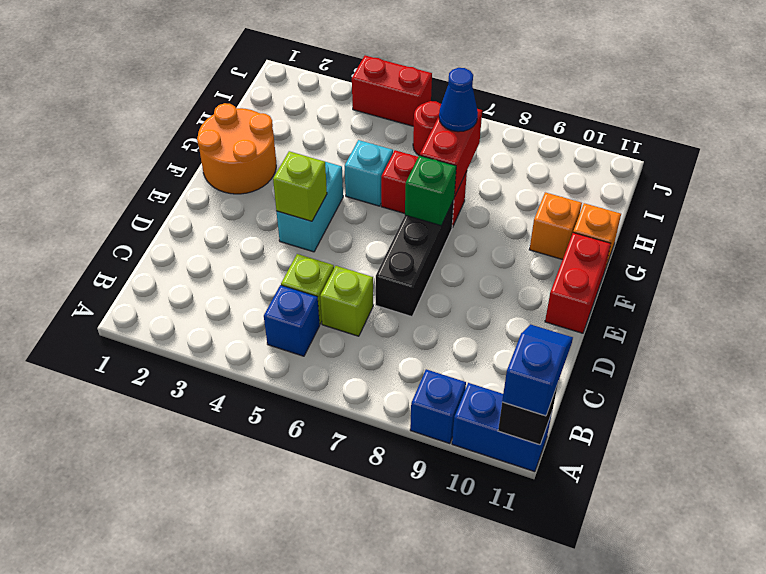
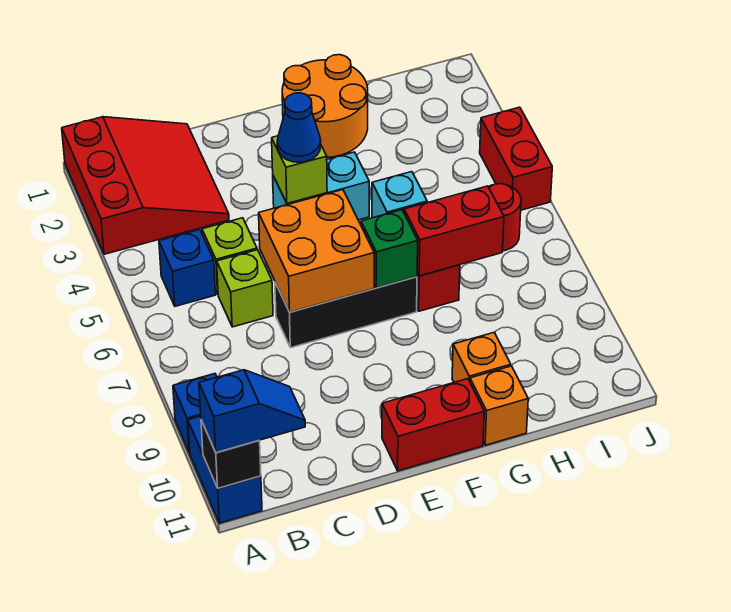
none -> red slope A1:C3 level 1 top A
none -> orange brick D6:E7 level 2
blue cone H7 level 3 -> blue cone E4 level 3

